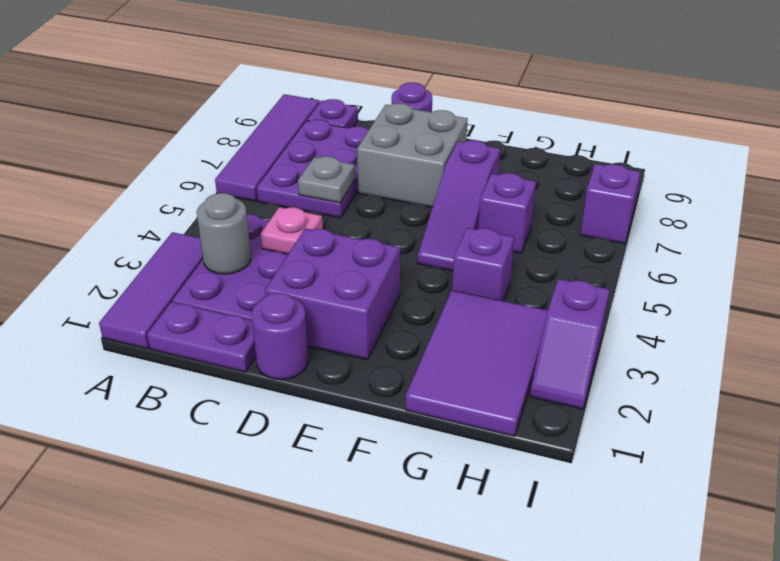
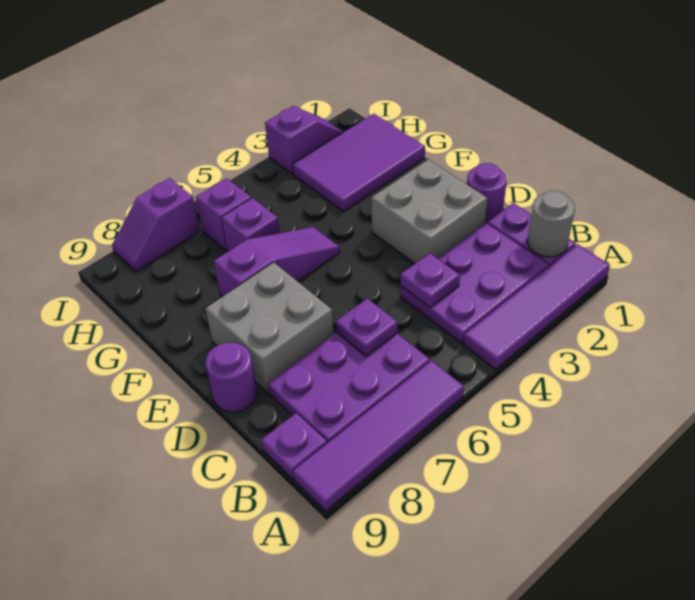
purple tile A1:A3 level 1 -> purple tile A1:A4 level 1
grey round brick B3 level 2 -> grey round brick B1 level 2
pink plate C4 level 2 -> purple plate C4 level 2
grey plate C6 level 2 -> purple plate C6 level 2
purple brick D2:E3 level 1 -> grey brick D2:E3 level 1
purple brick G4 level 1 -> purple brick H6 level 1

